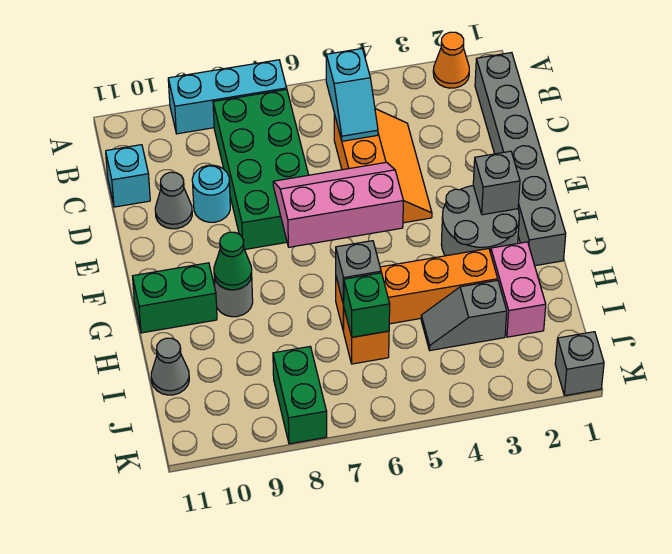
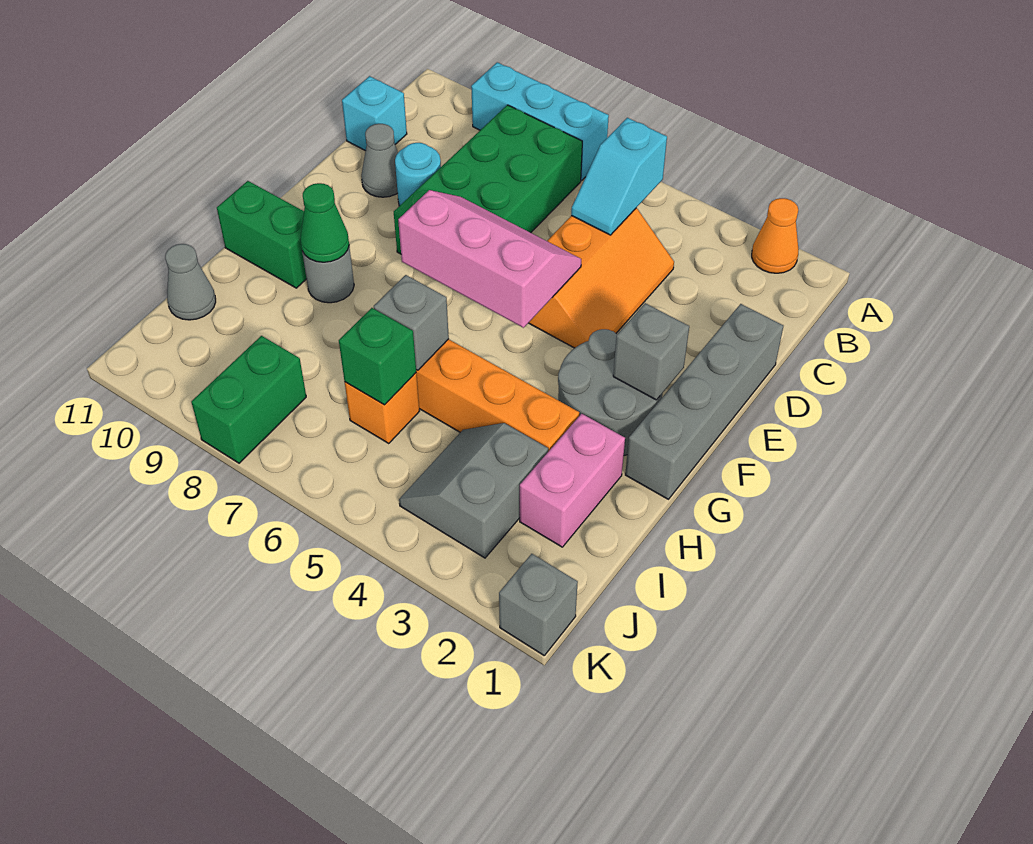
grey brick B1:G1 level 1 -> grey brick D1:G1 level 1
grey slope I3:I4 level 1 top 3 -> grey slope I3:J4 level 1 top 3

